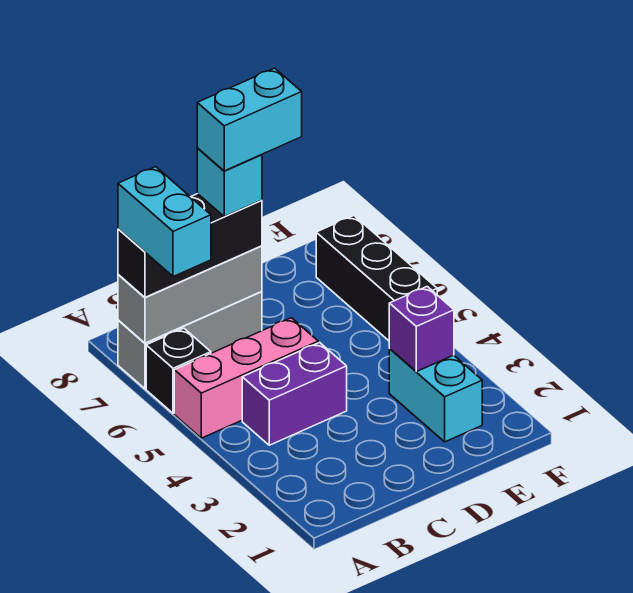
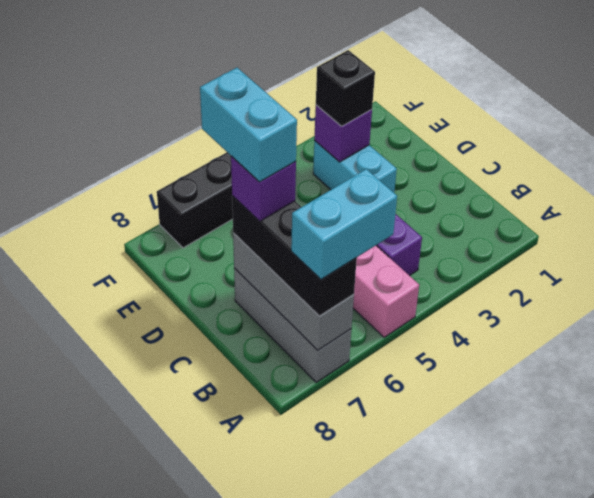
black brick A6 level 1 -> black brick E3 level 3
cyan brick C7 level 4 -> purple brick C7 level 4
cyan brick E2:E3 level 1 -> cyan brick D3:E3 level 1

